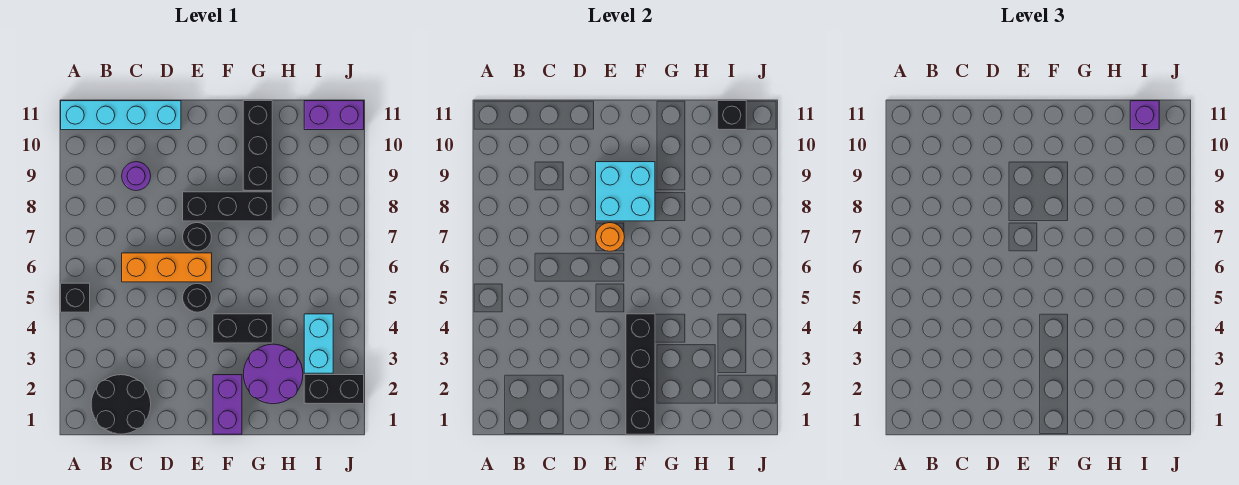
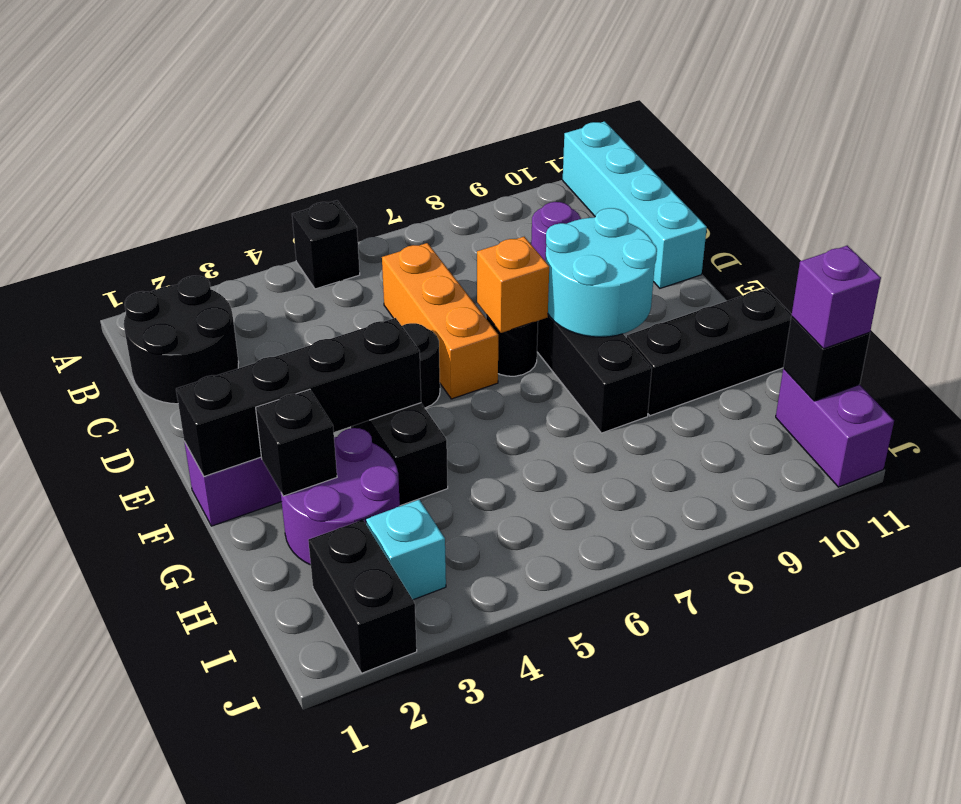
orange round brick E7 level 2 -> orange brick E7 level 2
cyan brick E8:F9 level 2 -> cyan round brick E8:F9 level 2
none -> black brick G2 level 2
cyan brick I3:I4 level 1 -> cyan brick I3 level 1

